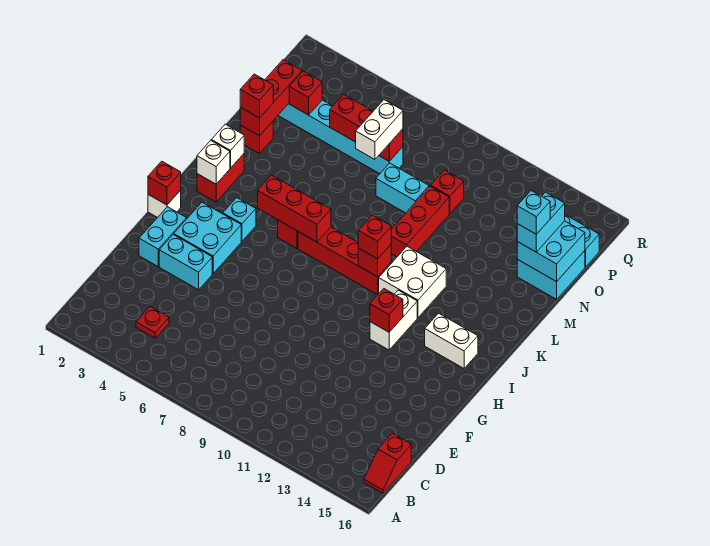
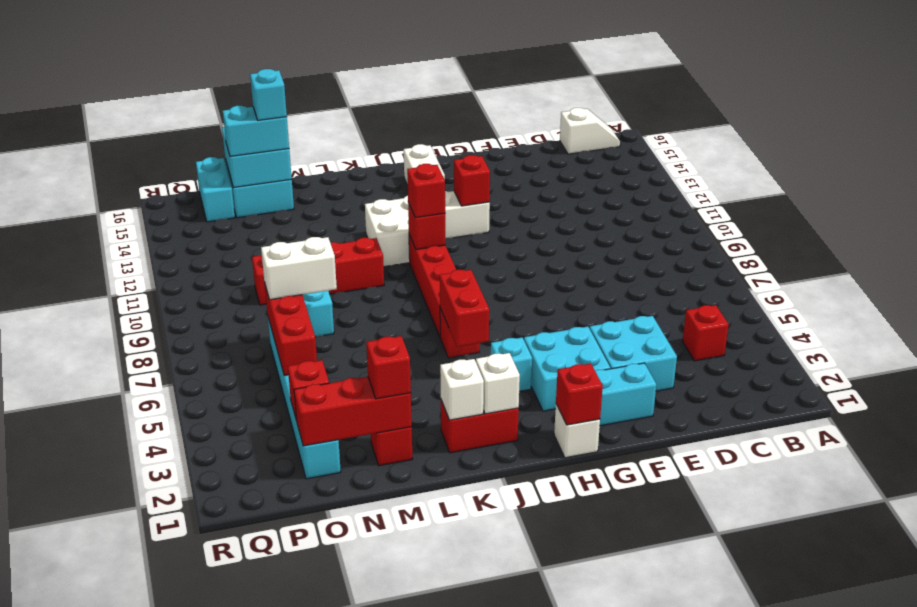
red slope B16:C16 level 1 top C -> white slope B16:C16 level 1 top C
red plate C4 level 1 -> red brick C4 level 1
cyan brick F3:F4 level 1 -> cyan brick E3:F4 level 1
red brick J5:J7 level 2 -> red brick J5:J6 level 2

